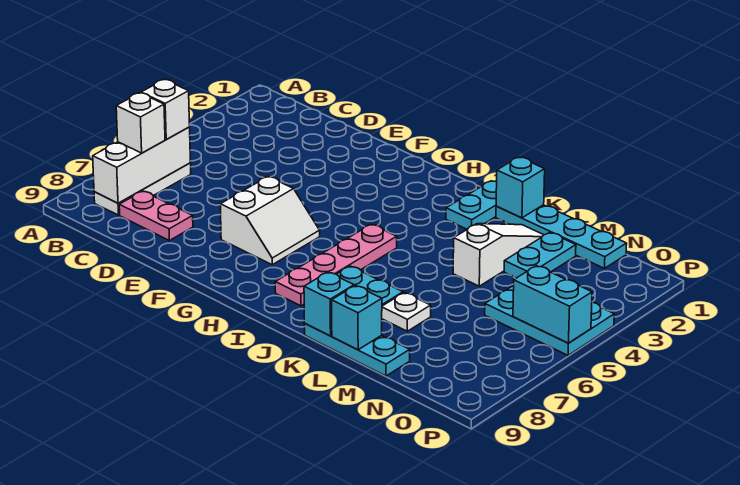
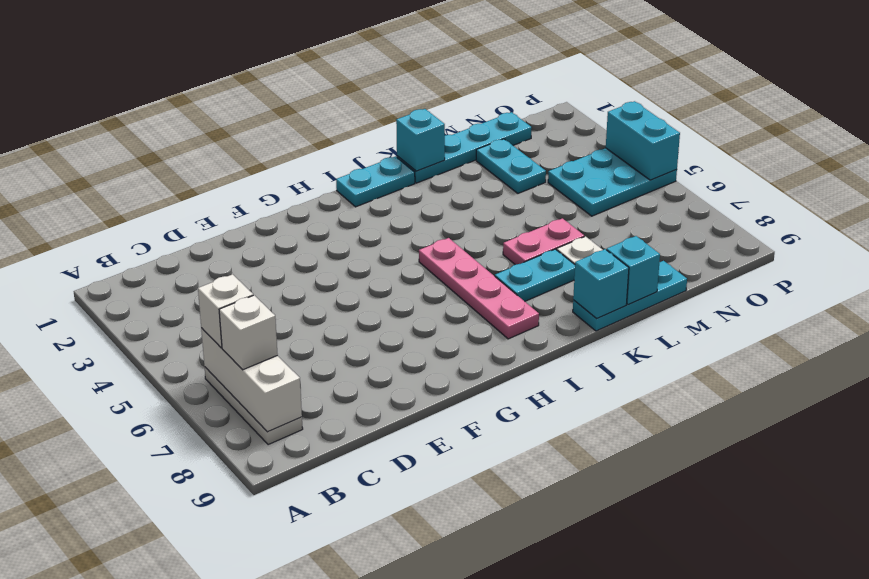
pink plate C8:D8 level 1 -> pink plate K6:L6 level 1
white slope F6:G7 level 1 top F -> none
cyan plate J1:J2 level 1 -> cyan plate I1:J1 level 1
white slope L2:L4 level 1 top 4 -> none
cyan brick O5:P5 level 2 -> cyan brick P4:P5 level 2

